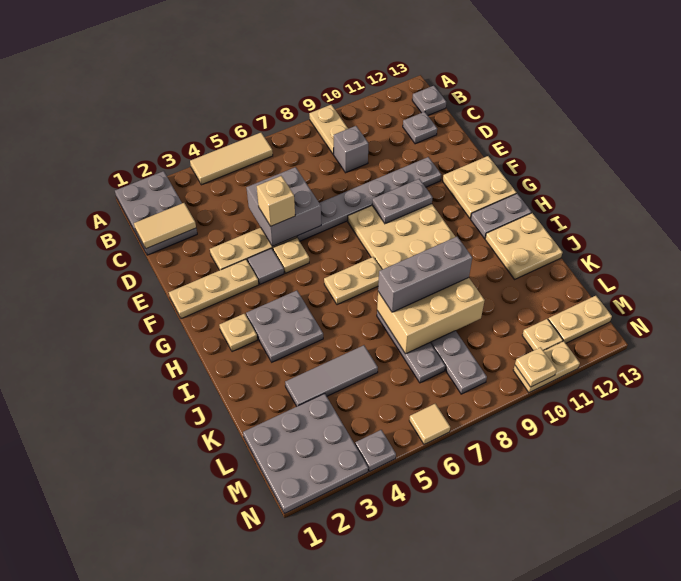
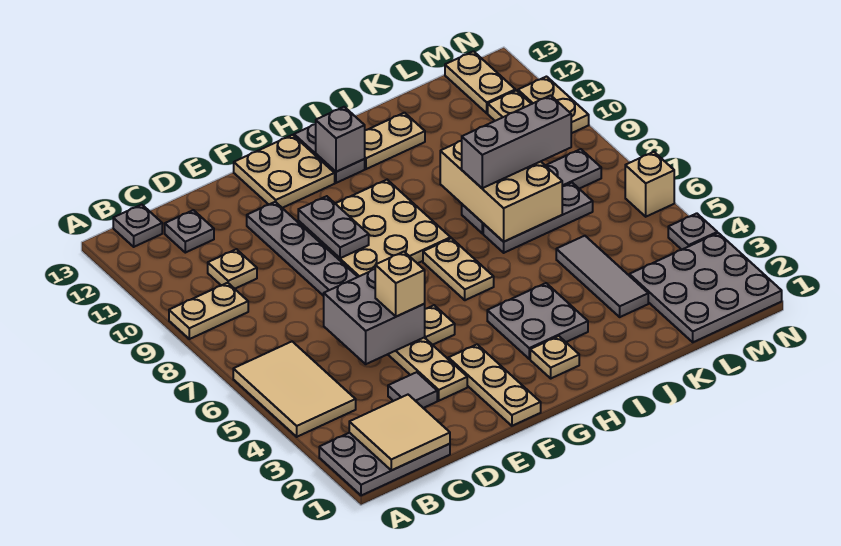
tan tile A4:A6 level 1 -> tan tile A4:B6 level 1
tan tile C1:C2 level 2 -> tan tile B1:C2 level 2
grey brick C9 level 1 -> grey brick H12 level 2
grey tile F4 level 1 -> grey tile D3 level 1
tan plate I12:J13 level 1 -> tan plate I12:J12 level 1
grey brick J7:J9 level 3 -> grey brick J8:L8 level 3
tan tile N6 level 1 -> tan brick N6 level 1
tan plate N10 level 2 -> tan plate C10 level 1

